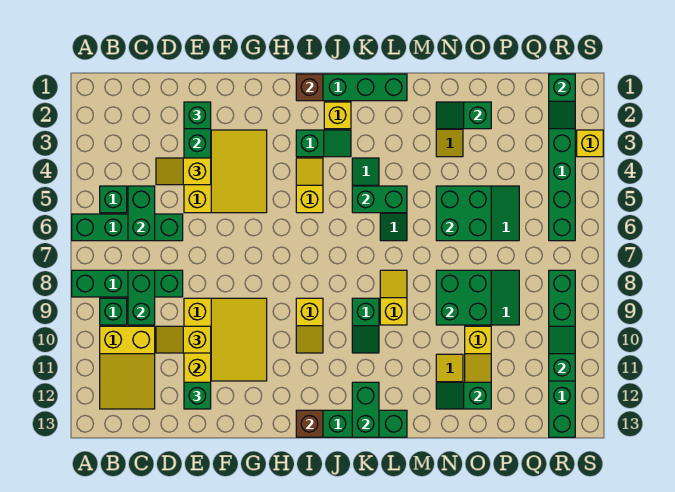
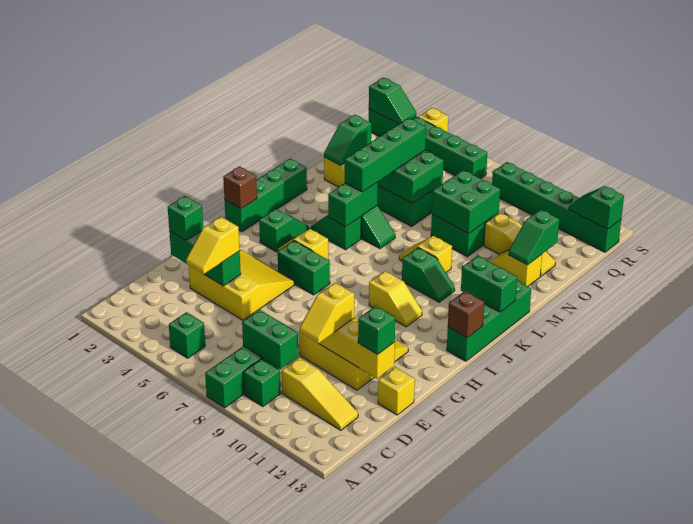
green brick A6:D6 level 1 -> green brick L5:O5 level 3
yellow slope B10:C12 level 1 top 10 -> yellow slope C10:C12 level 1 top 10
green brick C5:C6 level 2 -> green brick H5:H6 level 1
yellow brick J2 level 1 -> yellow brick E13 level 1
green slope R10:R11 level 2 top 11 -> green slope R12:R13 level 2 top 13

